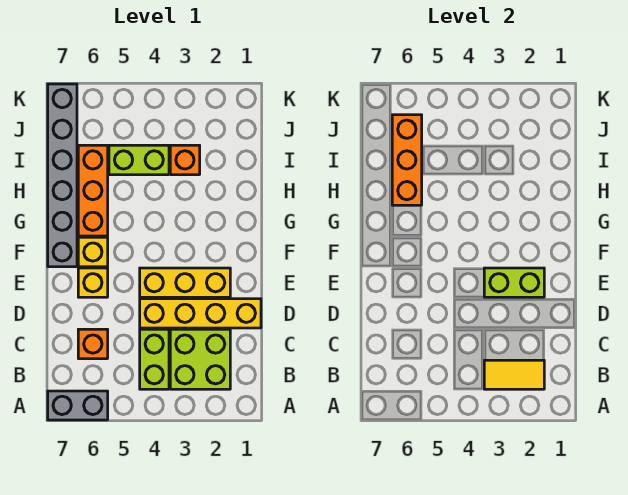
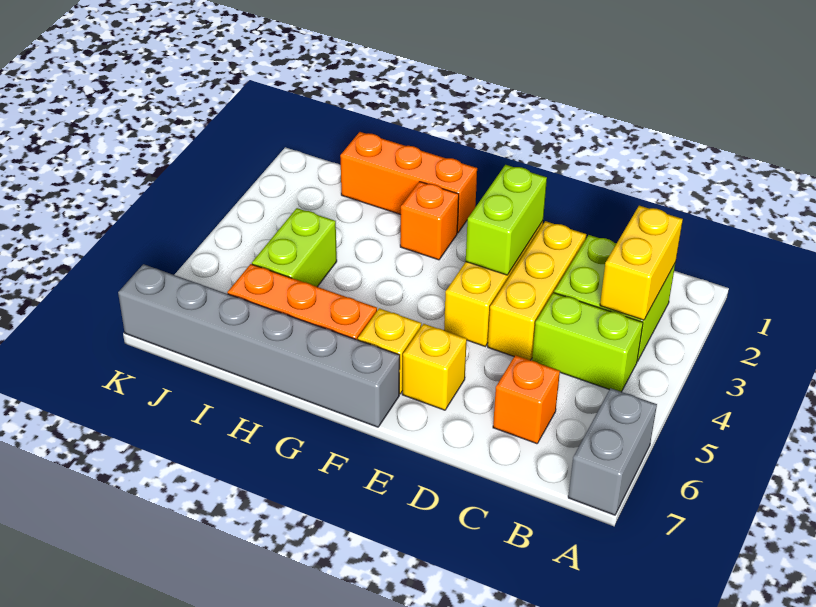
yellow tile B2:B3 level 2 -> yellow brick B2:B3 level 2
yellow brick D1:D4 level 1 -> yellow brick D2:D4 level 1
orange brick H6:J6 level 2 -> orange brick G1:I1 level 1
orange brick I3 level 1 -> orange brick G2 level 1

